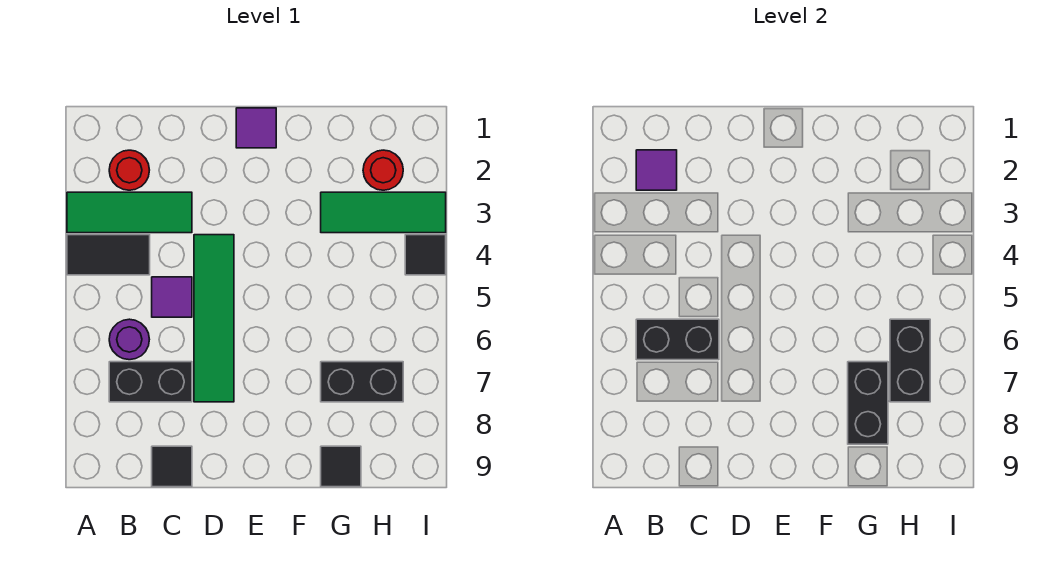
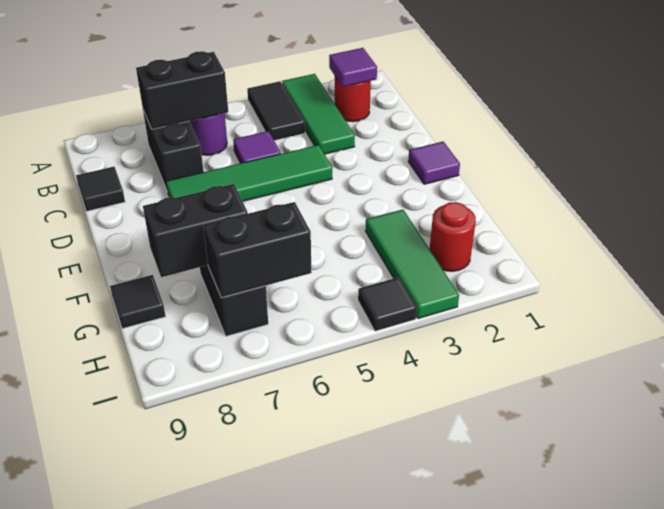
black brick B6:C6 level 2 -> black brick B6:B7 level 2

